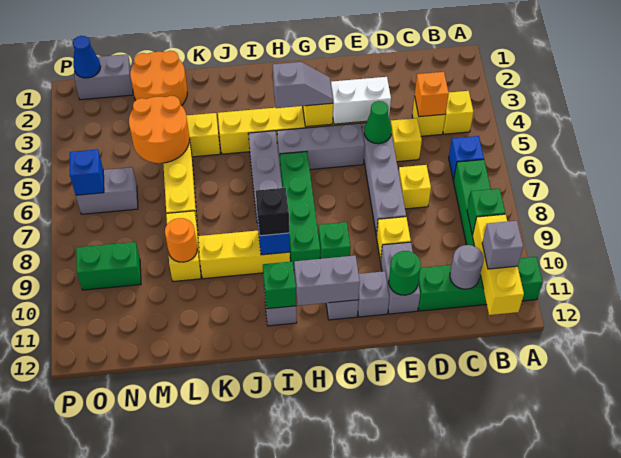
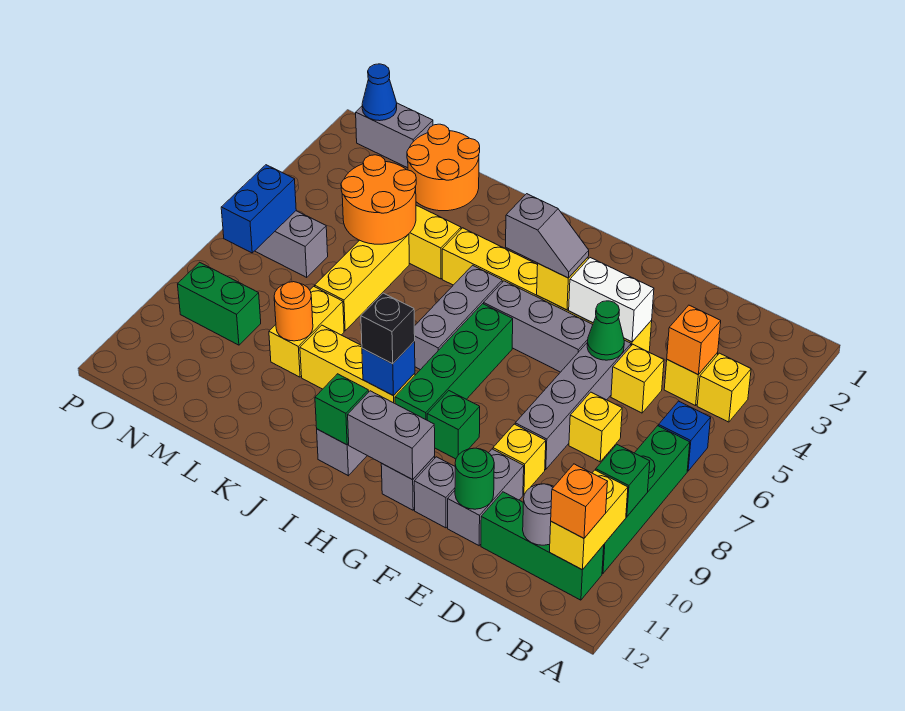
green brick A11:D11 level 1 -> green brick B11:D11 level 1
yellow brick B10:B12 level 2 -> yellow brick B10:B11 level 2
grey brick B11 level 3 -> orange brick B11 level 3
blue brick O6 level 2 -> blue brick O6:O7 level 2

